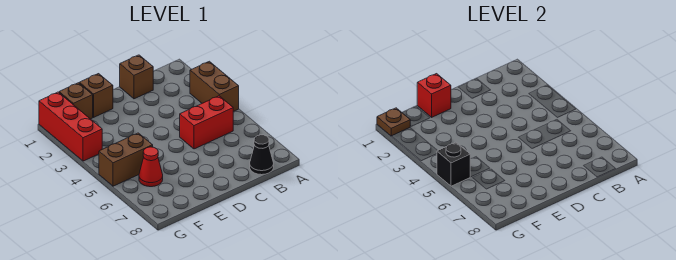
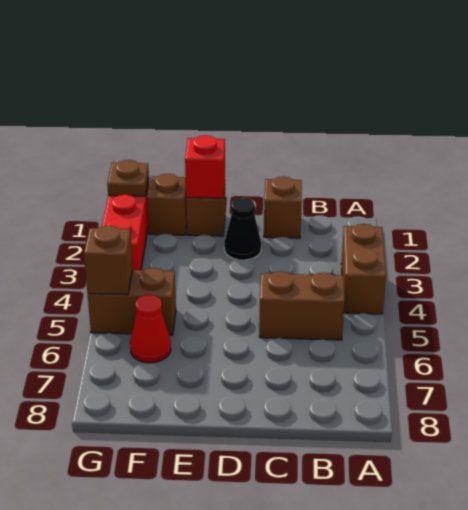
red brick B5:C5 level 1 -> brown brick B5:C5 level 1
black cone B8 level 1 -> black cone D2 level 1
black brick G5 level 2 -> brown brick G5 level 2

